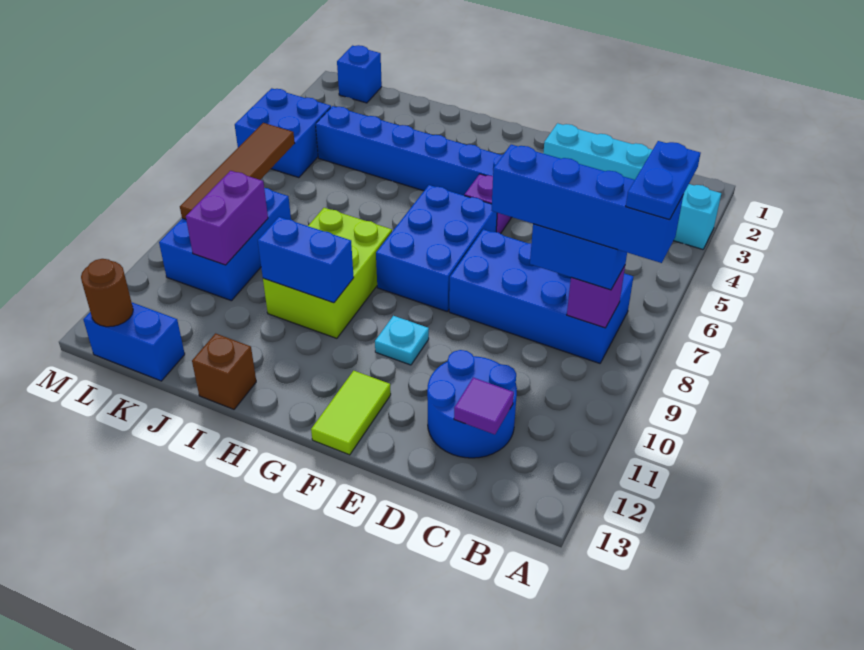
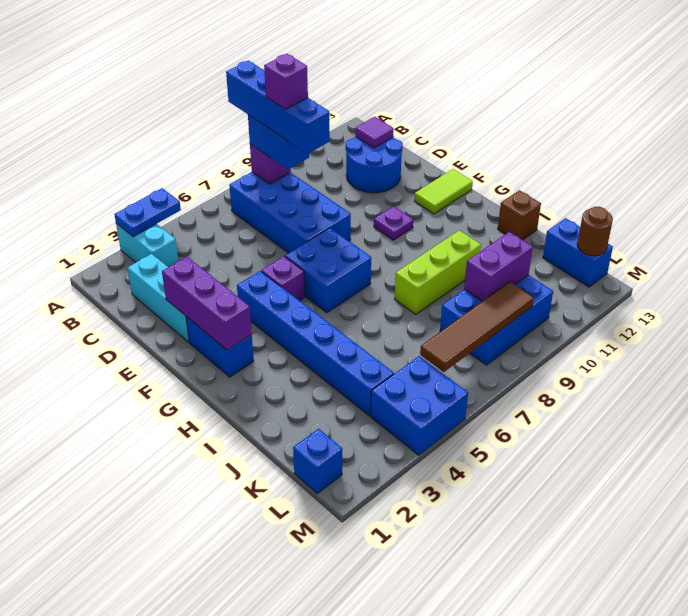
blue plate A7:A8 level 5 -> blue plate A3:A4 level 2
none -> purple brick C8 level 5
none -> purple brick E2:G2 level 2
blue brick F6:G8 level 1 -> blue brick F6:G7 level 1
cyan plate F10 level 1 -> purple plate F10 level 1
lime brick H8:I10 level 1 -> lime brick I8:I10 level 1
blue brick H10:I10 level 2 -> blue brick F2:G2 level 1

